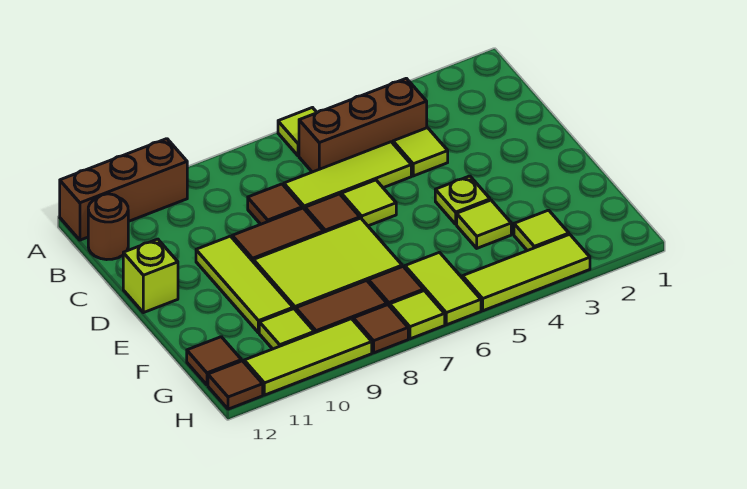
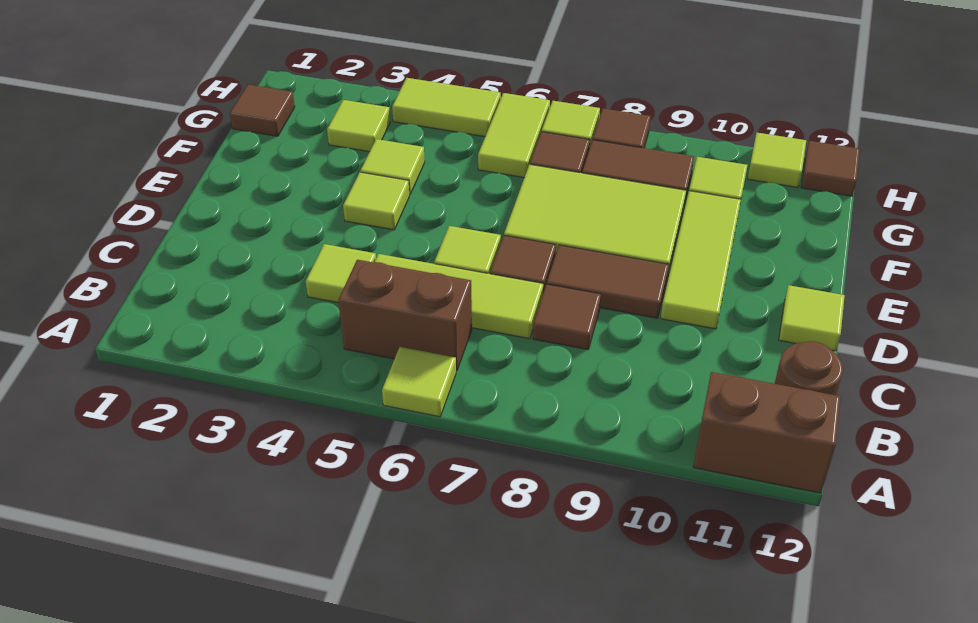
brown brick A10:A12 level 1 -> brown brick A11:A12 level 1
brown brick B4:B6 level 1 -> brown brick B5:B6 level 1
lime brick D12 level 1 -> lime tile D12 level 1
lime plate E4 level 1 -> lime tile E4 level 1
brown tile G12 level 1 -> brown tile G1 level 1
lime tile H3:H5 level 1 -> lime tile H4:H5 level 1
lime tile H9:H11 level 1 -> lime tile H11 level 1

